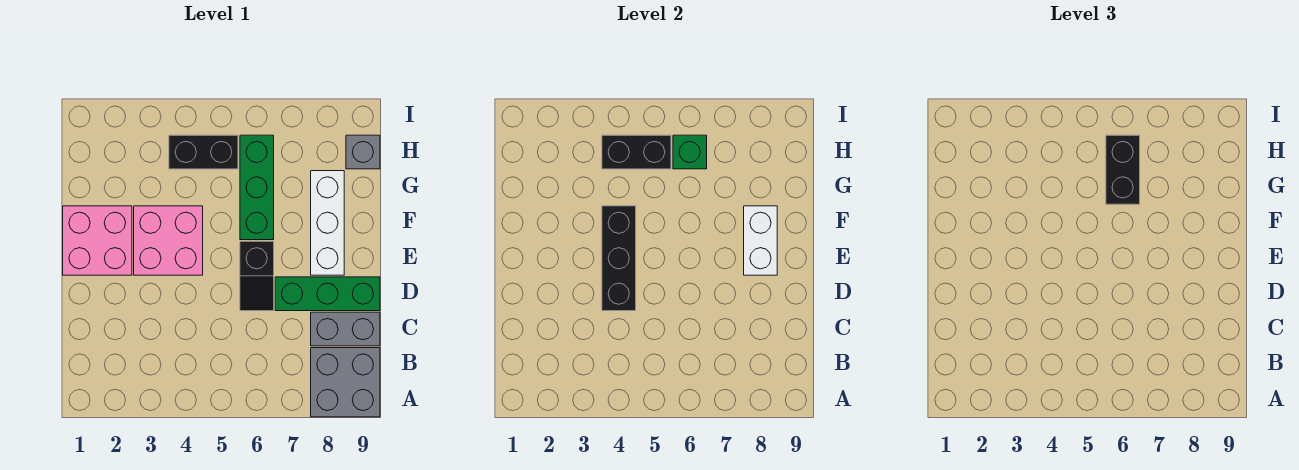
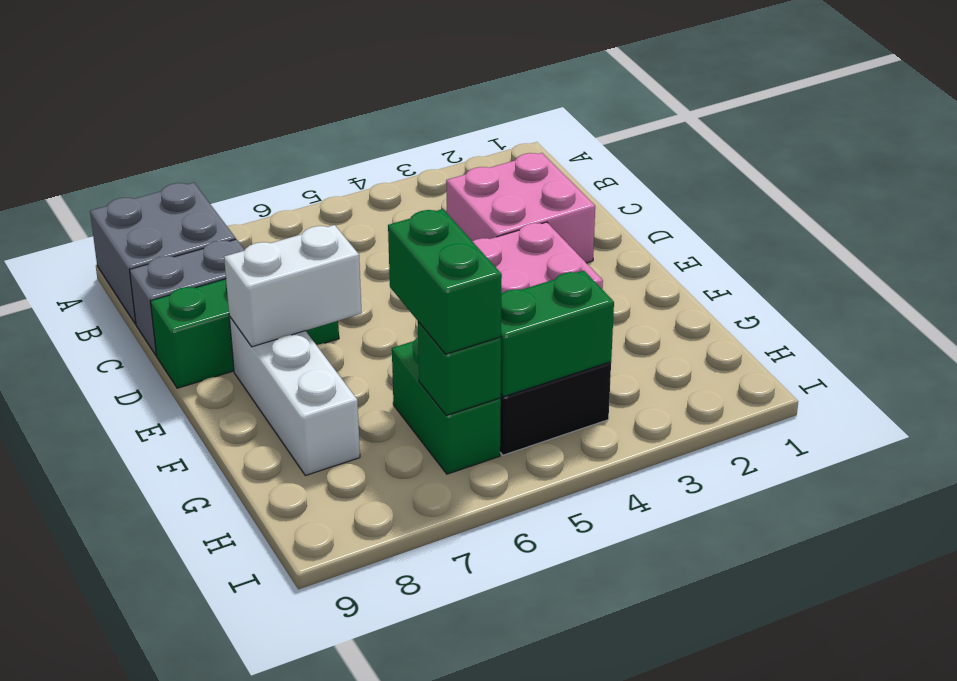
black brick D4:F4 level 2 -> none
black slope D6:E6 level 1 top E -> none
pink brick E1:F2 level 1 -> pink brick C2:D3 level 1
white brick E8:F8 level 2 -> white brick E7:E8 level 2
green brick F6:H6 level 1 -> green brick G6:H6 level 1
black brick G6:H6 level 3 -> green brick G6:H6 level 3
black brick H4:H5 level 2 -> green brick H4:H5 level 2
grey brick H9 level 1 -> none

